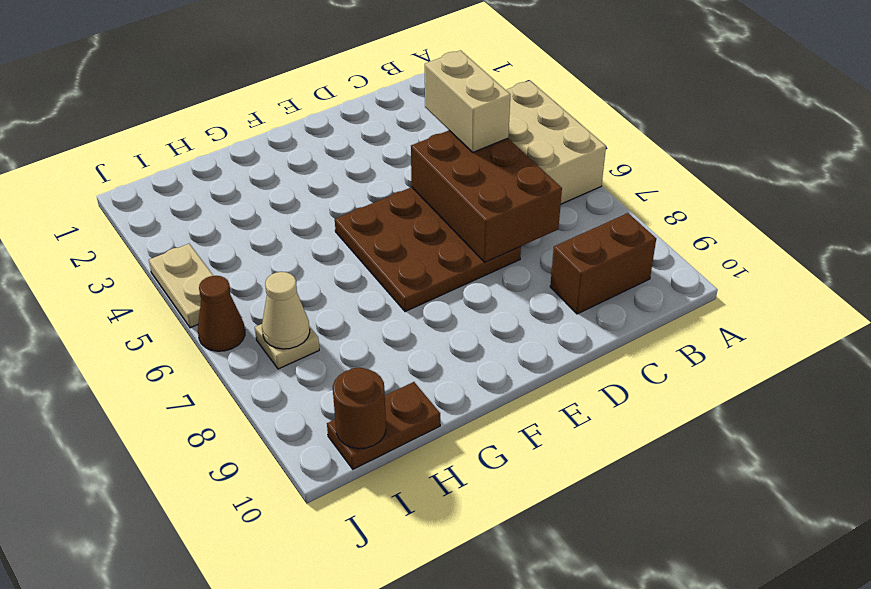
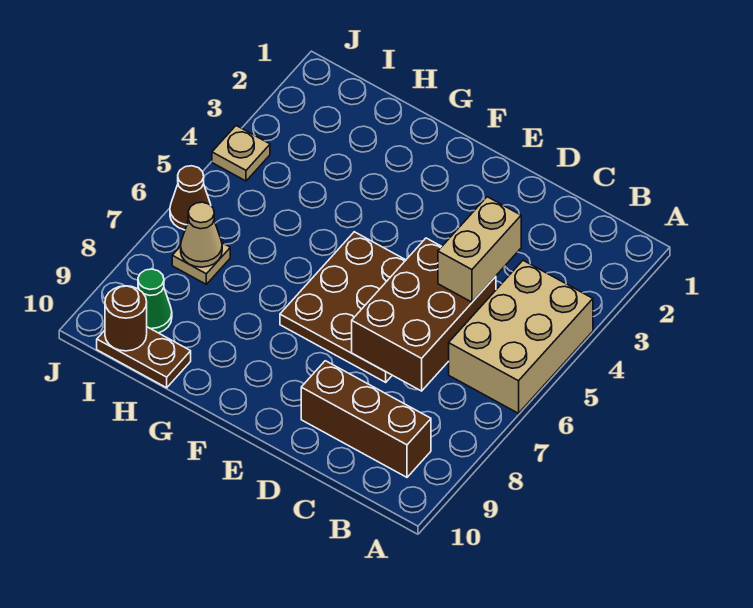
brown brick B9:C9 level 1 -> brown brick B9:D9 level 1
none -> green cone I9 level 1
tan plate J4:J5 level 1 -> tan plate J4 level 1

